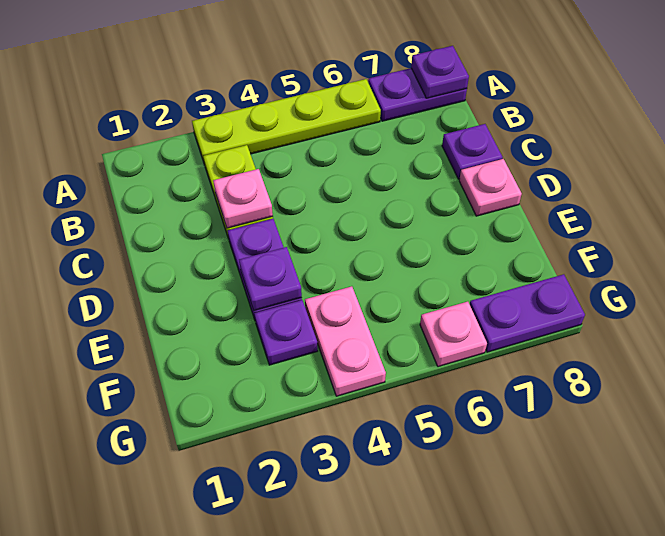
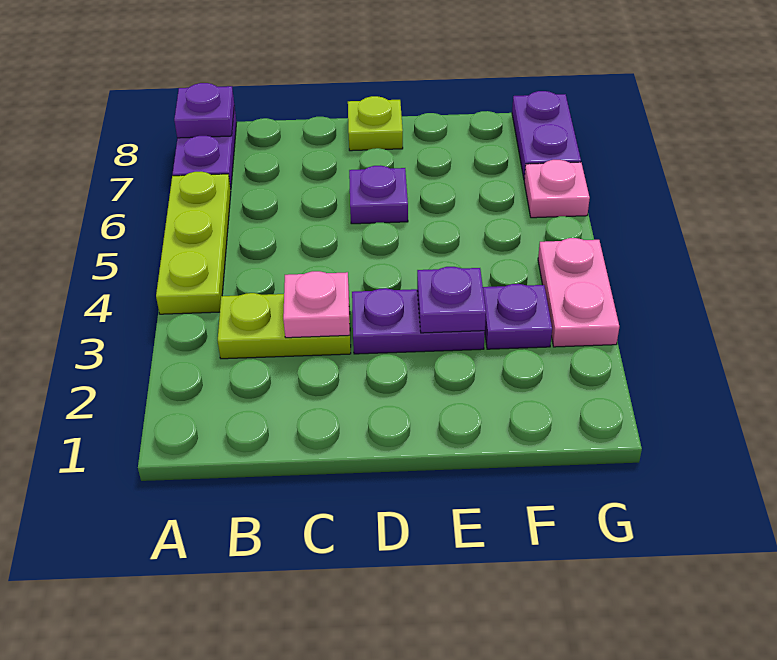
lime plate A3:A6 level 1 -> lime plate A4:A6 level 1
purple plate C8 level 1 -> purple plate D6 level 1
pink plate D8 level 1 -> lime plate D8 level 1
pink plate F4:G4 level 1 -> pink plate G3:G4 level 1

